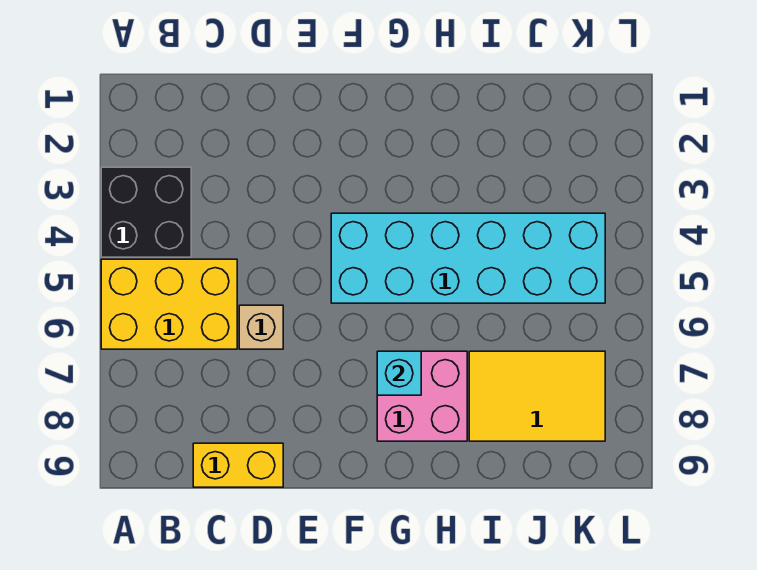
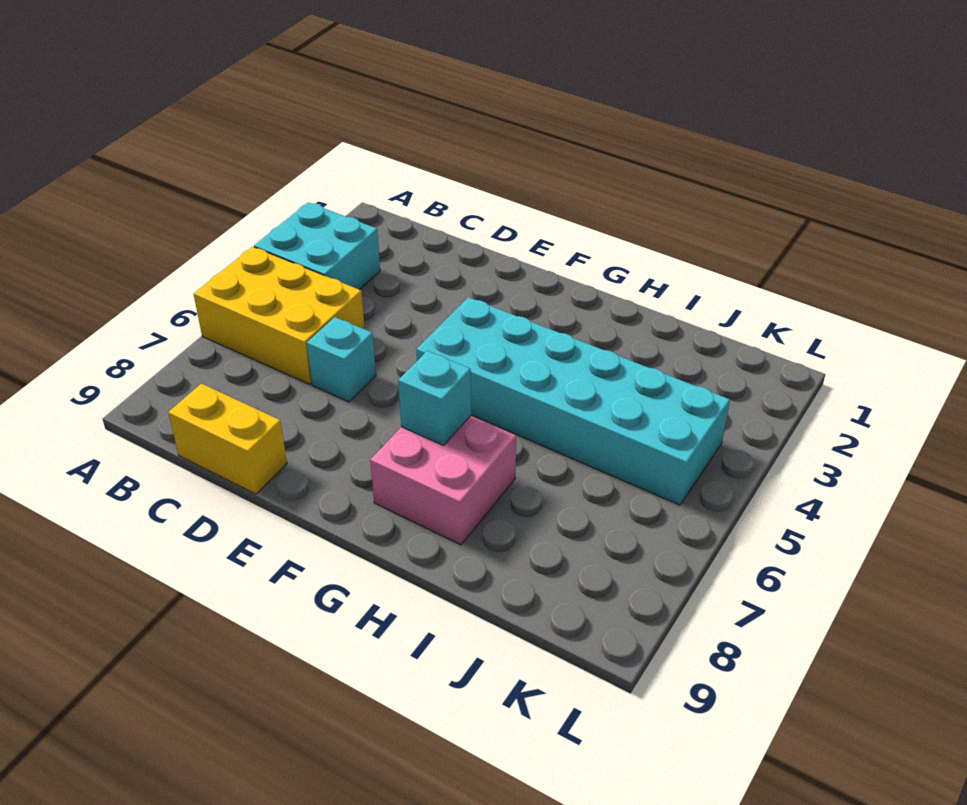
black brick A3:B4 level 1 -> cyan brick A3:B4 level 1
tan brick D6 level 1 -> cyan brick D6 level 1
yellow tile I7:K8 level 1 -> none

